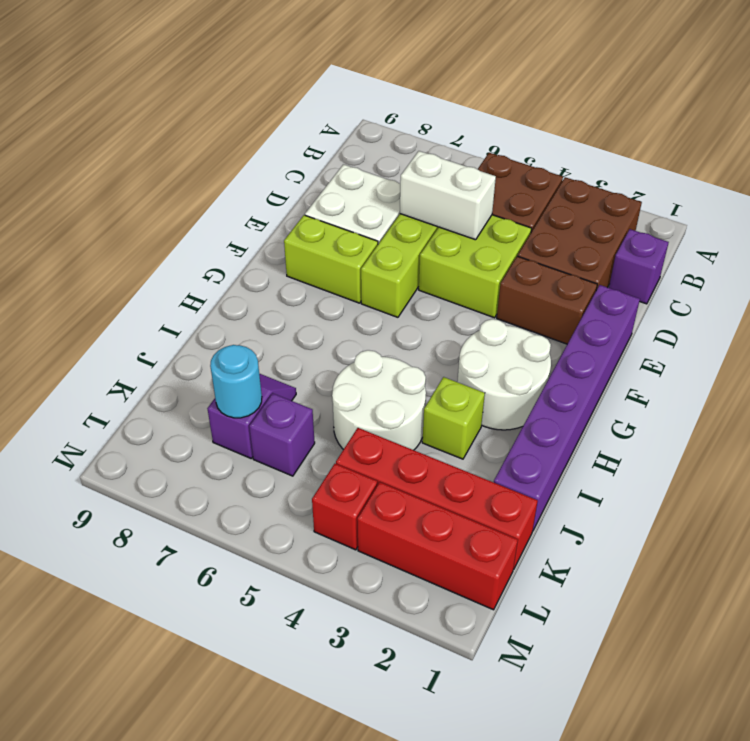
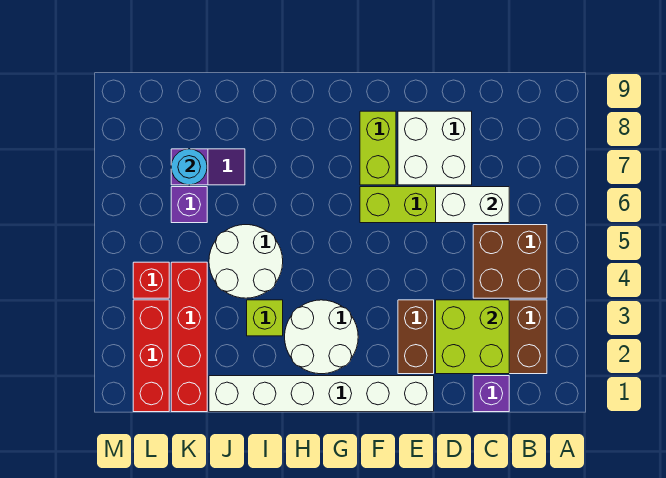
lime brick D4:E5 level 1 -> lime brick C2:D3 level 2
white brick D5:D6 level 2 -> white brick C6:D6 level 2
purple brick E1:J1 level 1 -> white brick E1:J1 level 1

